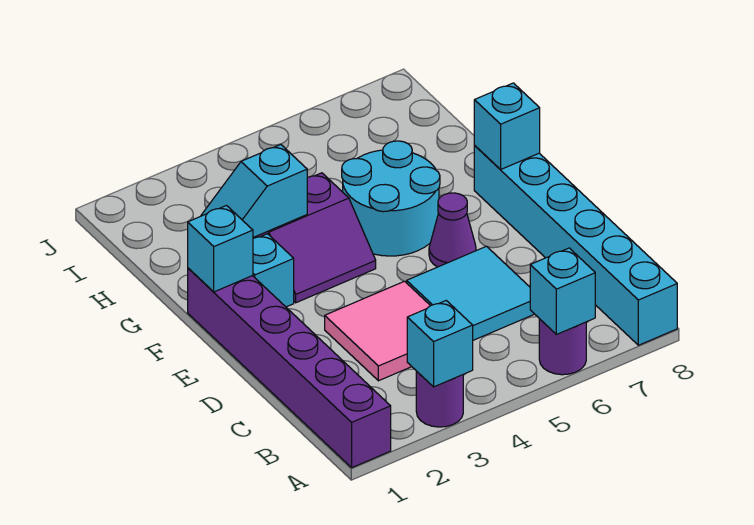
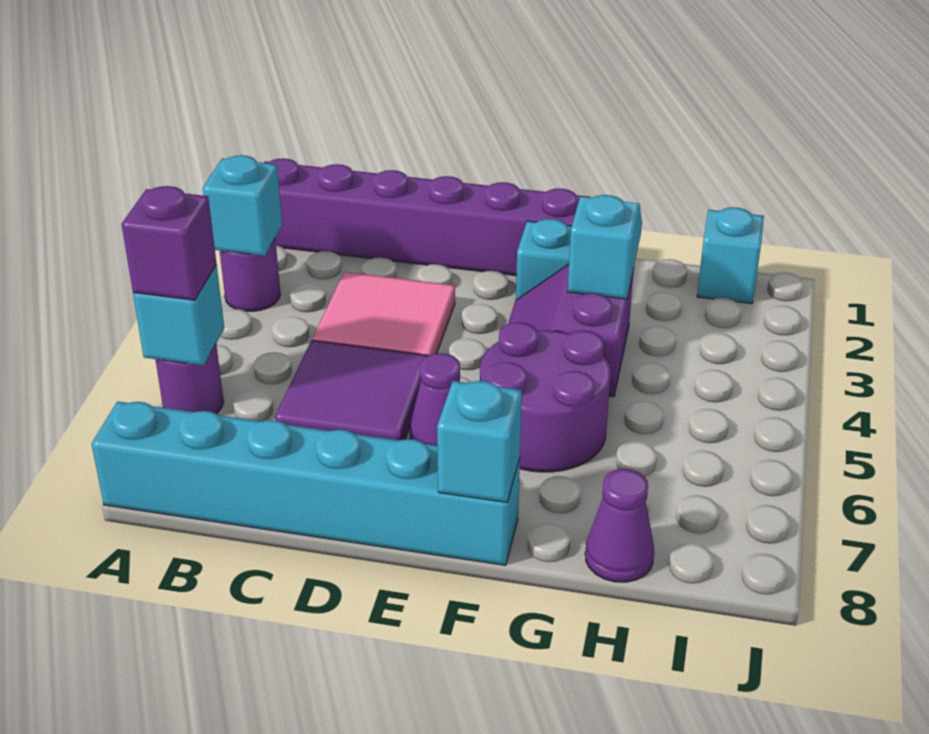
none -> purple brick A6 level 3
cyan tile C5:D6 level 1 -> purple tile C5:D6 level 1
cyan brick F1 level 2 -> cyan brick I1 level 1
cyan round brick F5:G6 level 1 -> purple round brick F5:G6 level 1
none -> purple cone H8 level 1

